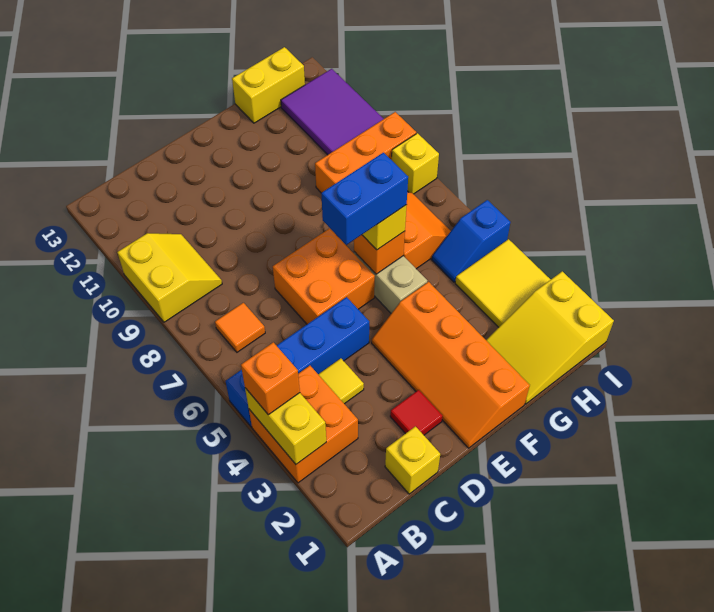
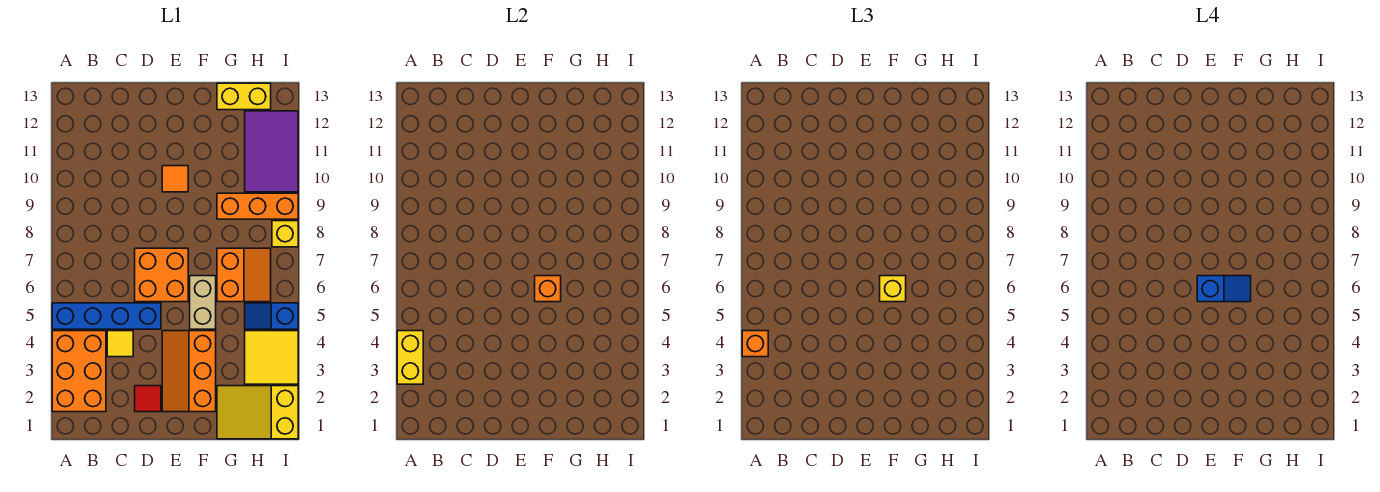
orange brick A3:B4 level 1 -> orange brick A2:B4 level 1
yellow slope A9:B10 level 1 top A -> none
orange tile B7 level 1 -> orange tile E10 level 1
yellow brick C1 level 1 -> none
orange slope E1:F4 level 1 top F -> orange slope E2:F4 level 1 top F
blue brick E6:F6 level 4 -> blue slope E6:F6 level 4 top E

